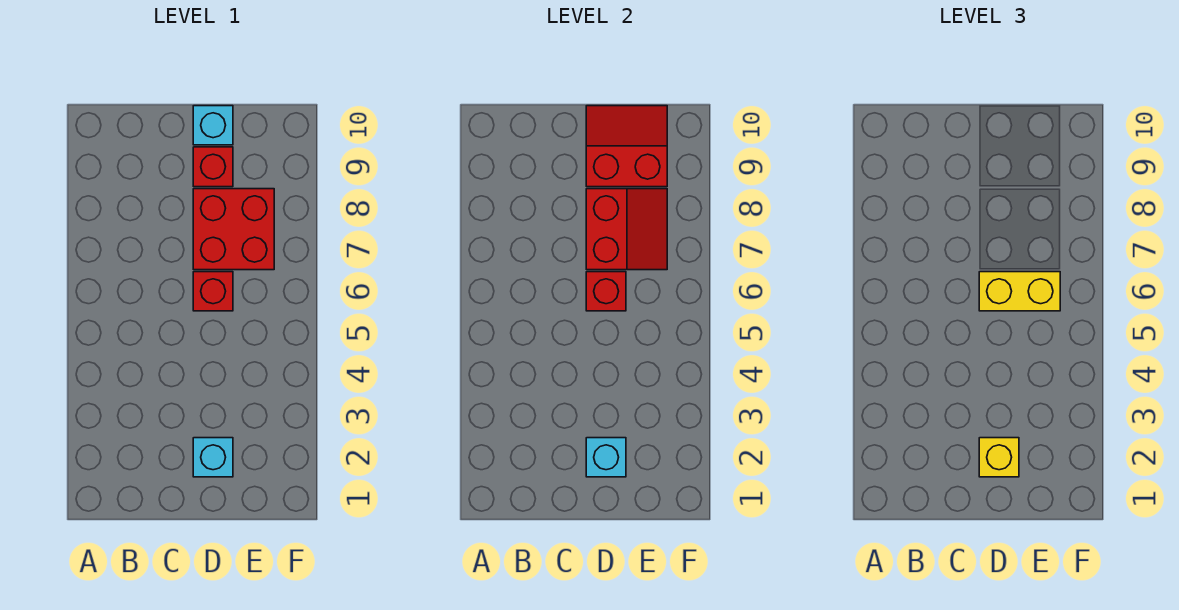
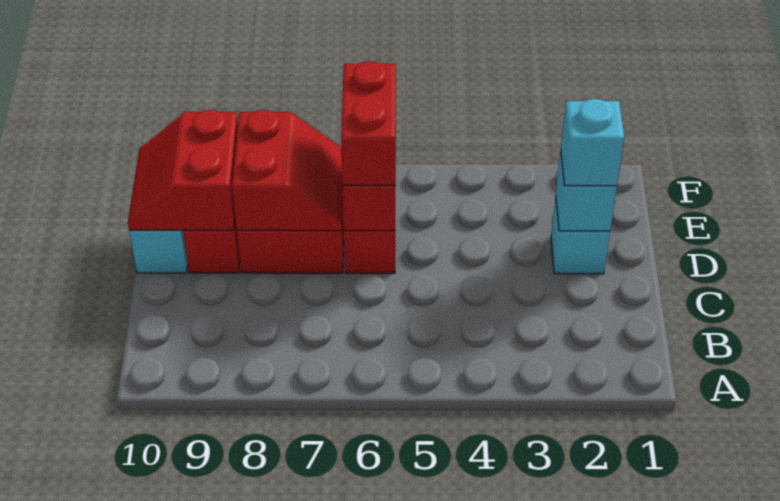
yellow brick D2 level 3 -> cyan brick D2 level 3
yellow brick D6:E6 level 3 -> red brick D6:E6 level 3
red slope D7:E8 level 2 top D -> red slope D7:E8 level 2 top 8

